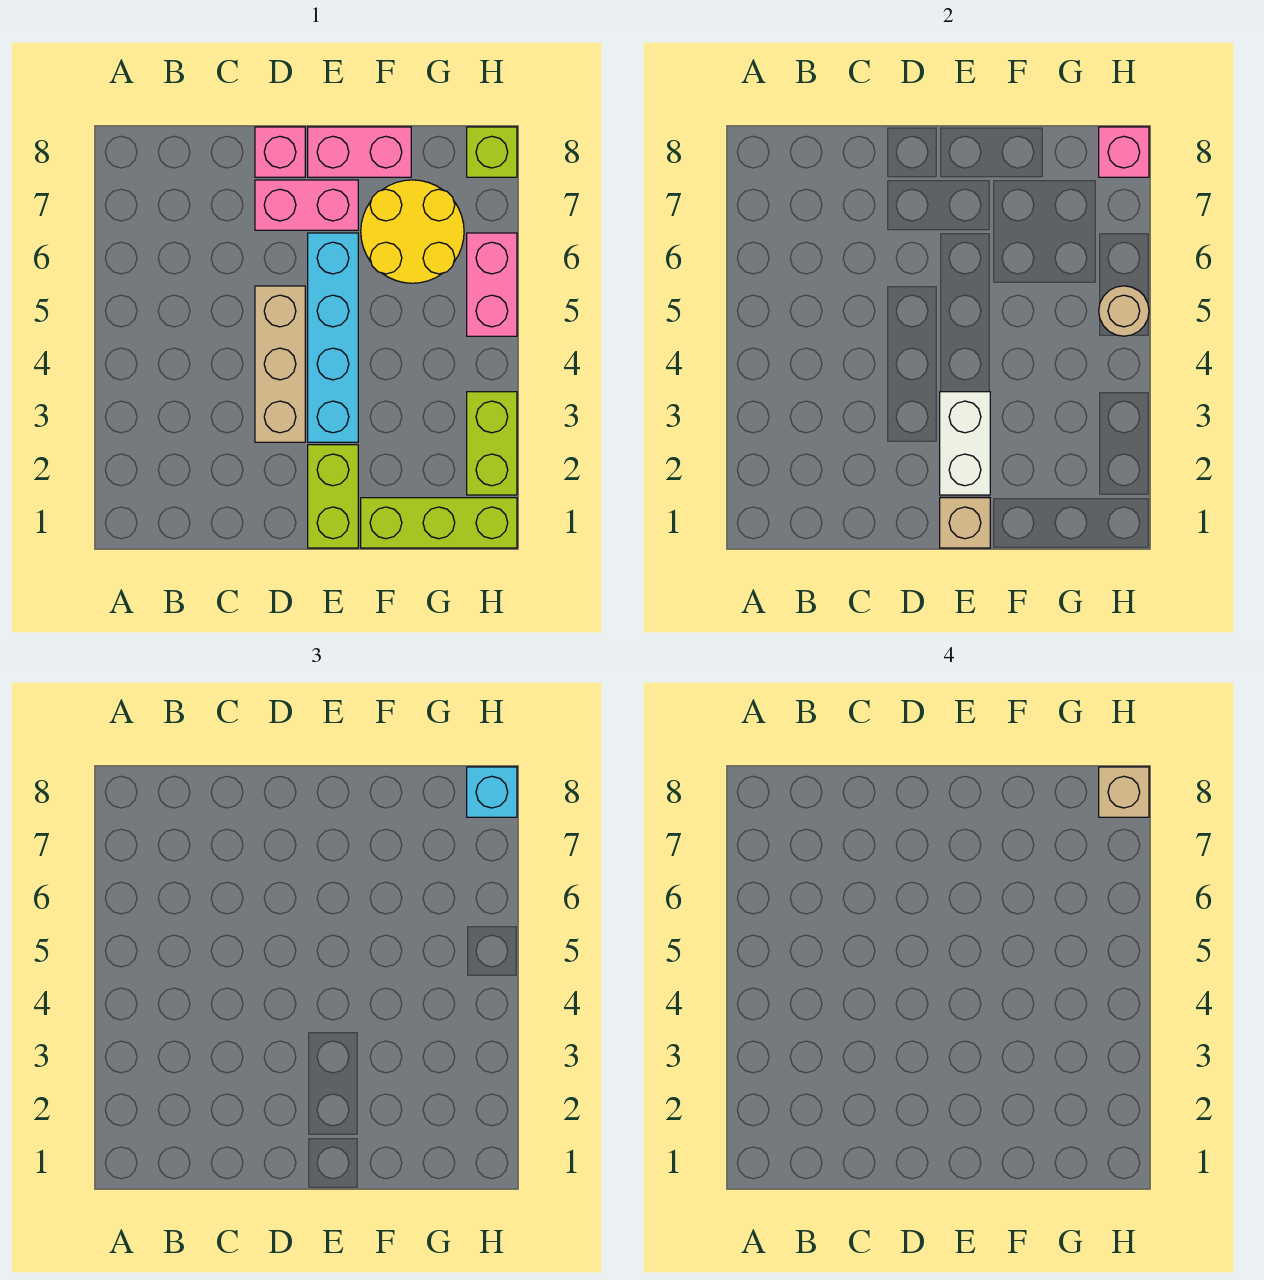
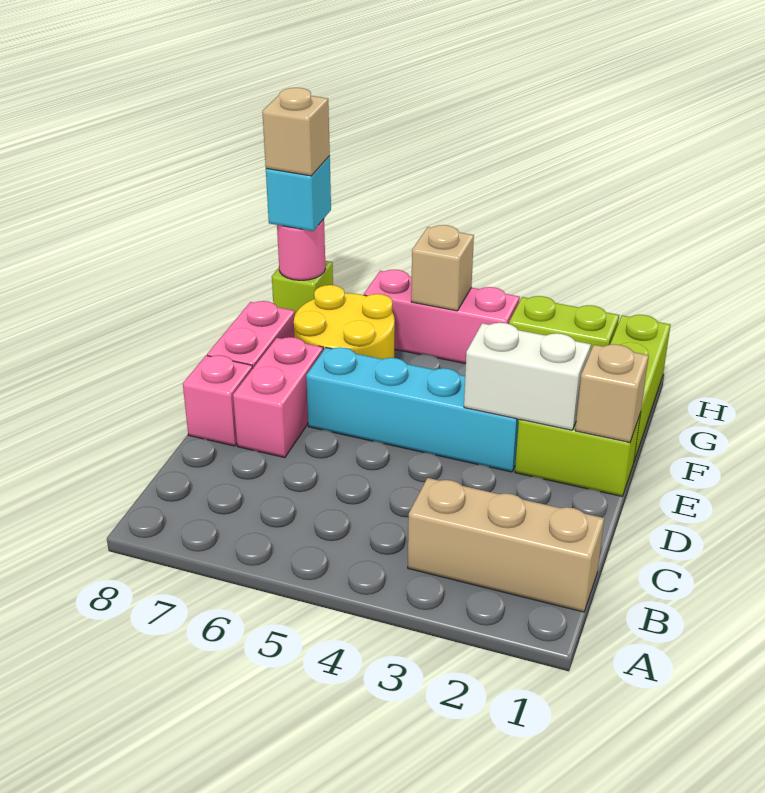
tan brick D3:D5 level 1 -> tan brick B1:B3 level 1
pink brick H5:H6 level 1 -> pink brick H4:H6 level 1
tan round brick H5 level 2 -> tan brick H5 level 2
pink brick H8 level 2 -> pink round brick H8 level 2

